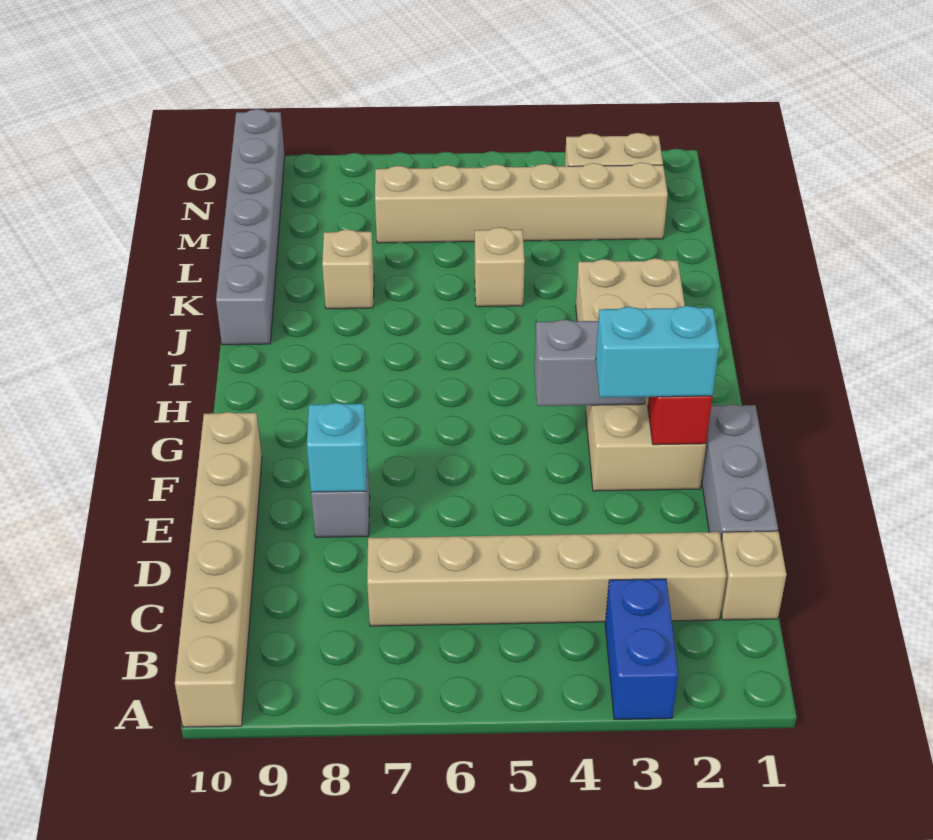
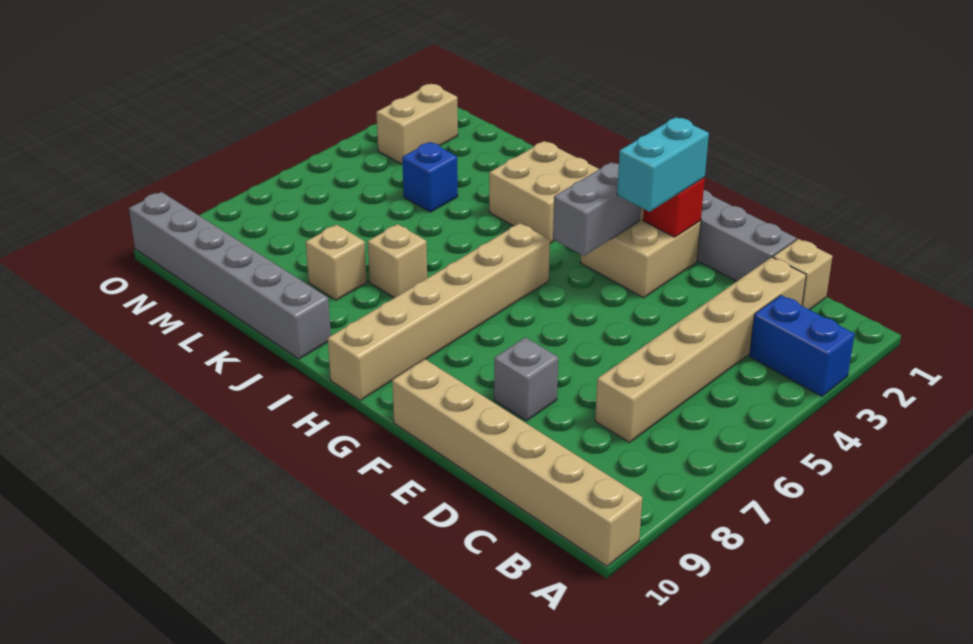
cyan brick E8 level 2 -> none
tan brick K5 level 1 -> tan brick J7 level 1
none -> blue brick L4 level 1
tan brick M2:M7 level 1 -> tan brick H5:H10 level 1

